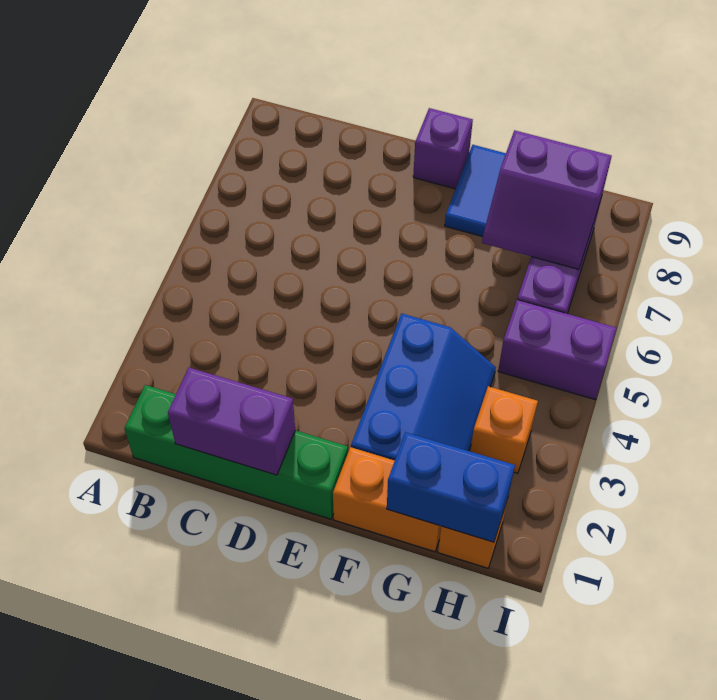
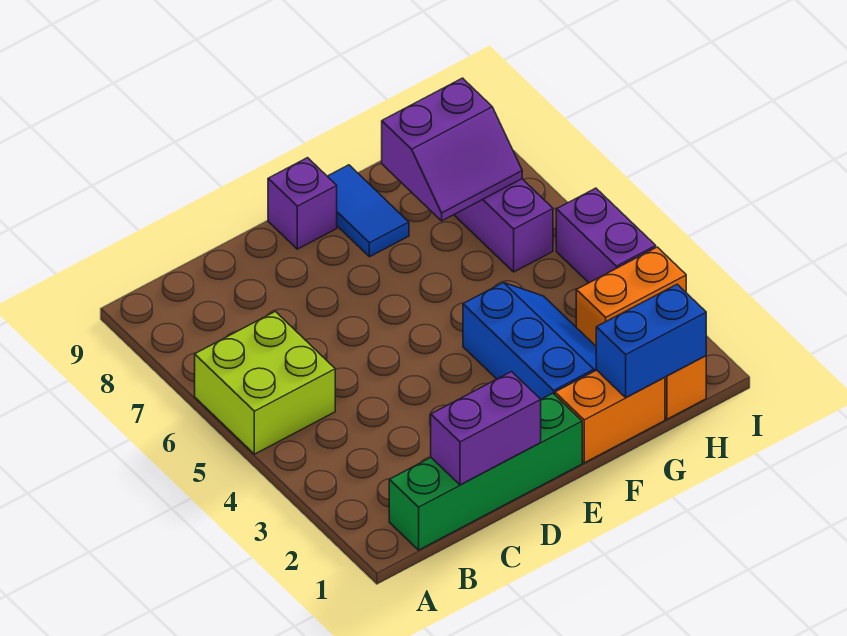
none -> lime brick A5:B6 level 1
orange brick H3 level 1 -> orange brick H3:I3 level 1
purple brick H5:I5 level 1 -> purple brick I4:I5 level 1

